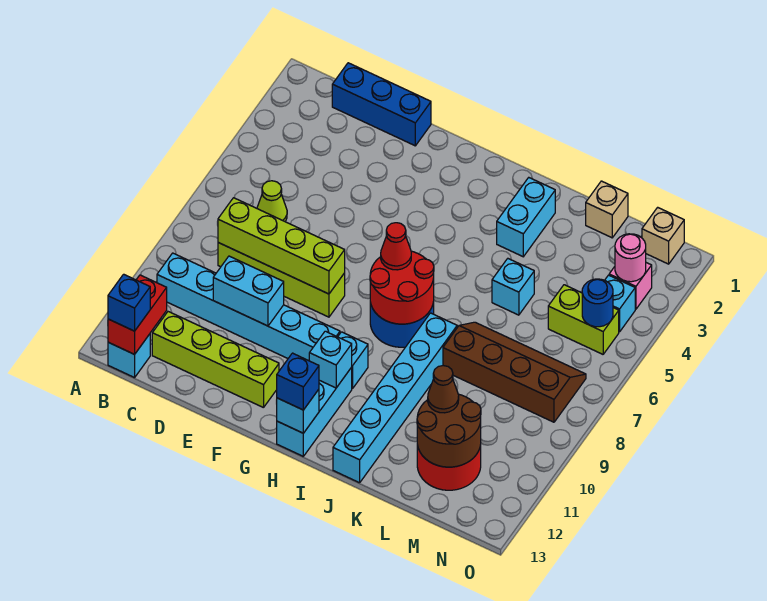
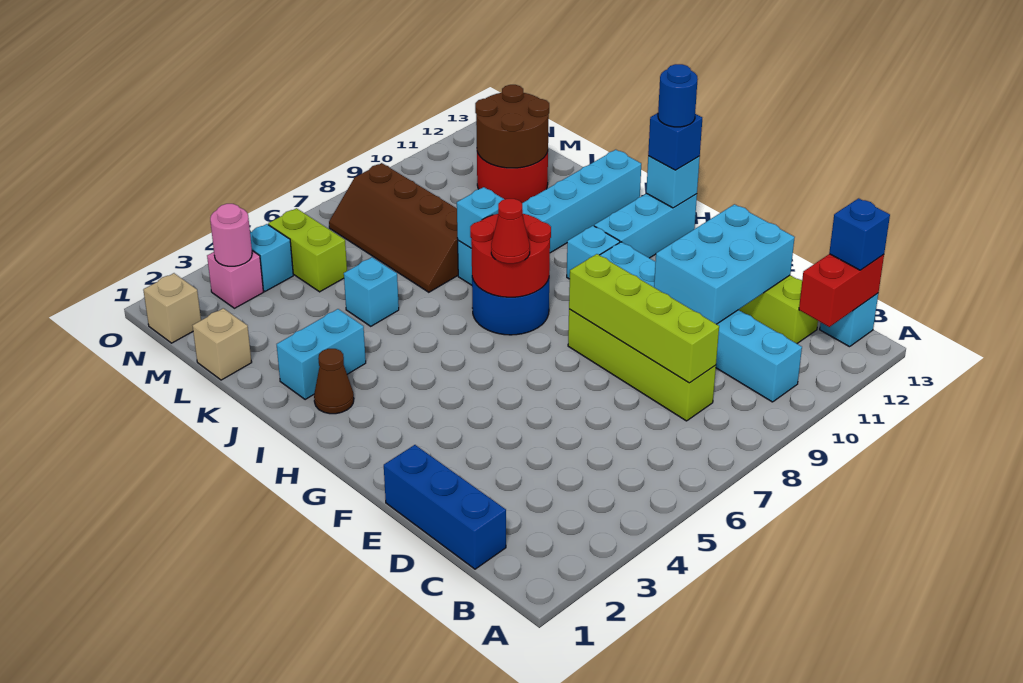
lime cone C6 level 1 -> none
cyan brick D10:E10 level 2 -> cyan brick D10:E12 level 2
cyan brick H11 level 2 -> cyan brick J8 level 2
brown cone L11 level 3 -> brown cone I2 level 1
blue round brick N5 level 2 -> blue round brick H13 level 4

